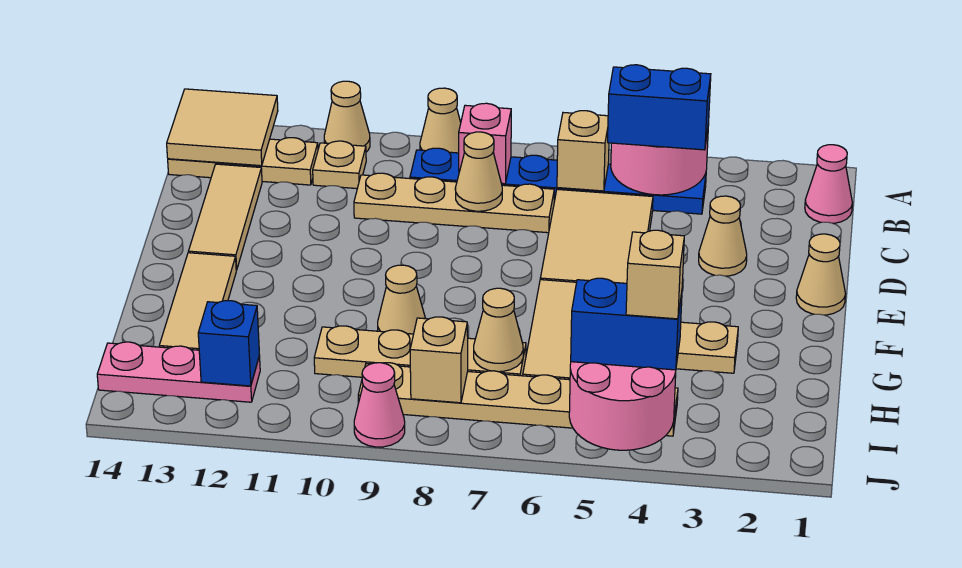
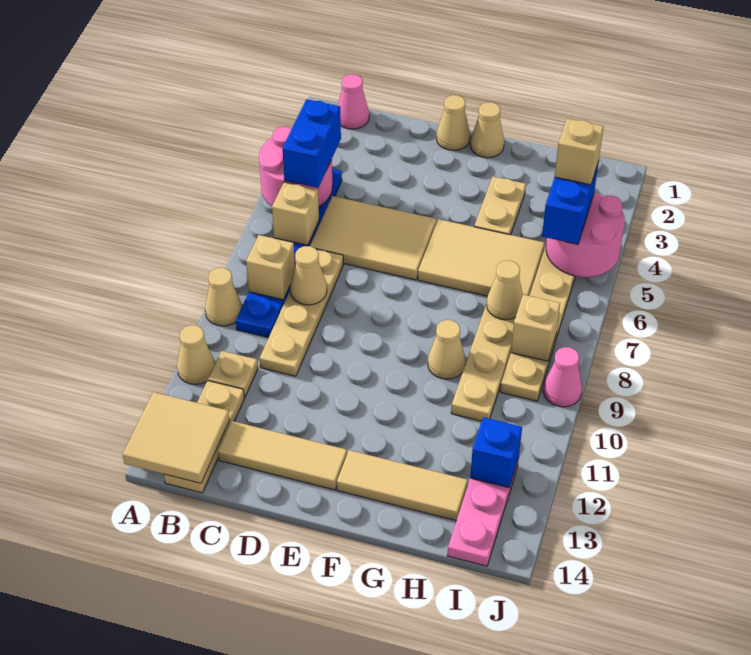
pink brick B8 level 2 -> tan brick B8 level 2
tan cone D3 level 1 -> tan cone F1 level 1

